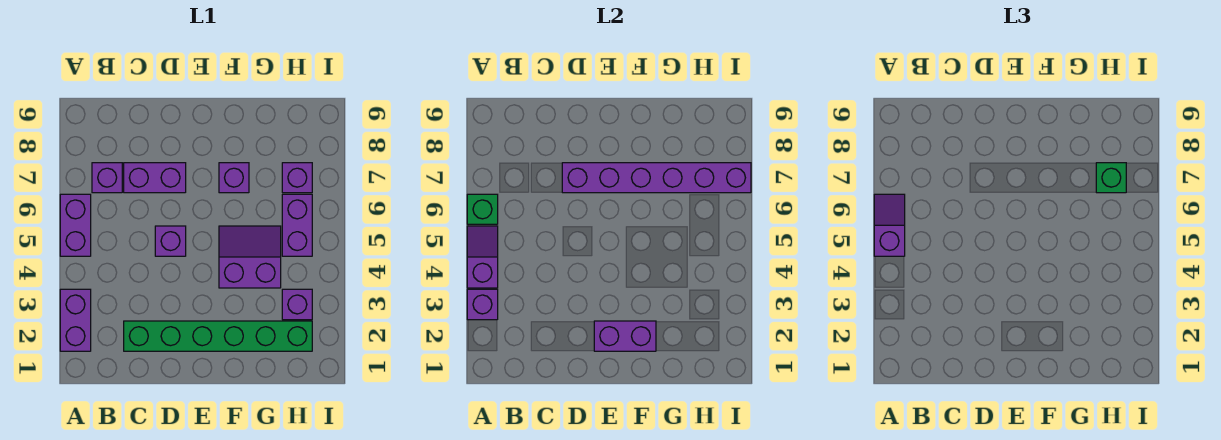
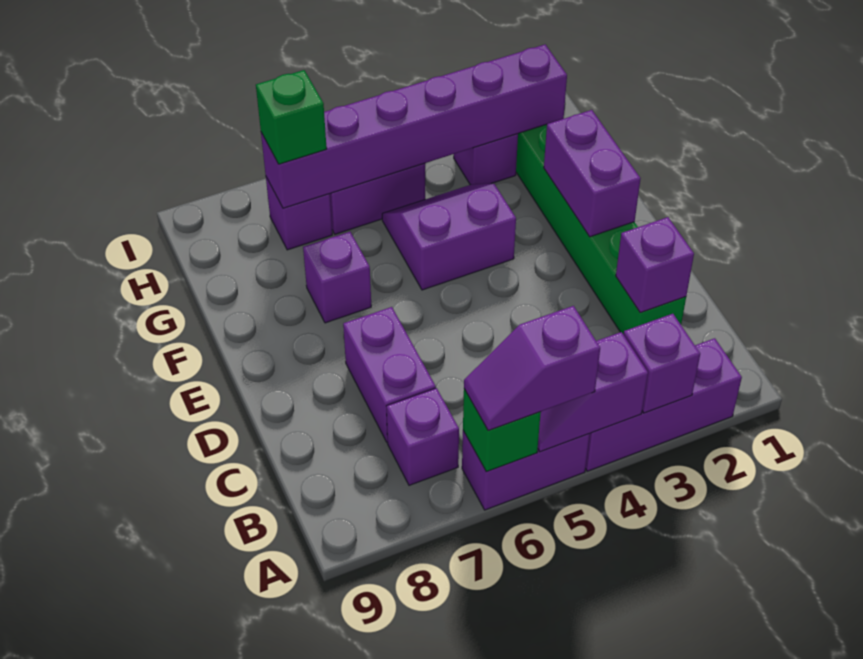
purple brick A2:A3 level 1 -> purple brick A2:A4 level 1
purple brick D5 level 1 -> purple brick C2 level 2
purple brick D7:I7 level 2 -> purple brick H2:H7 level 2
purple slope F4:G5 level 1 top 4 -> purple slope F4:G5 level 1 top F

